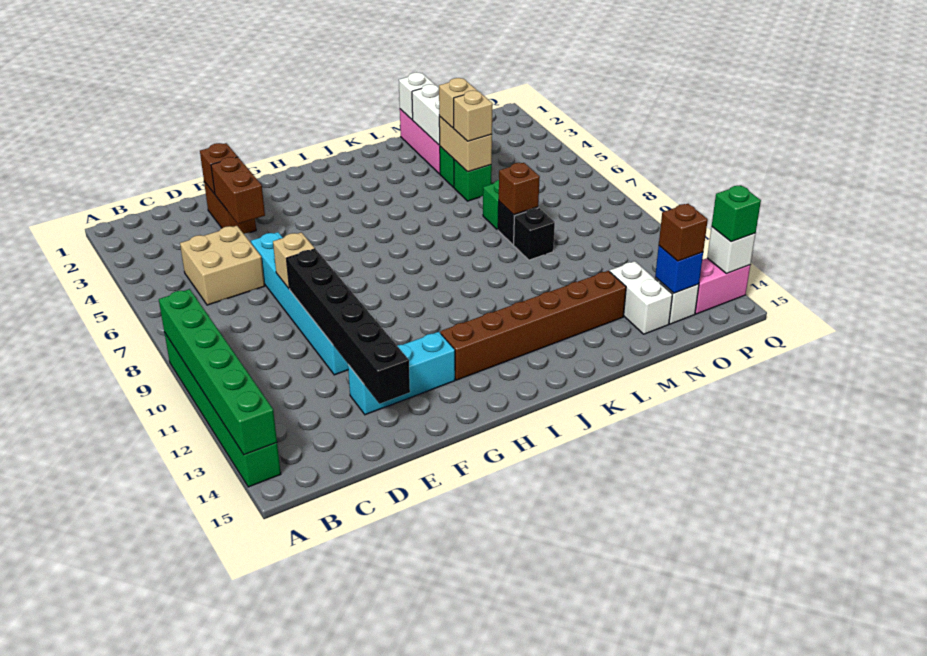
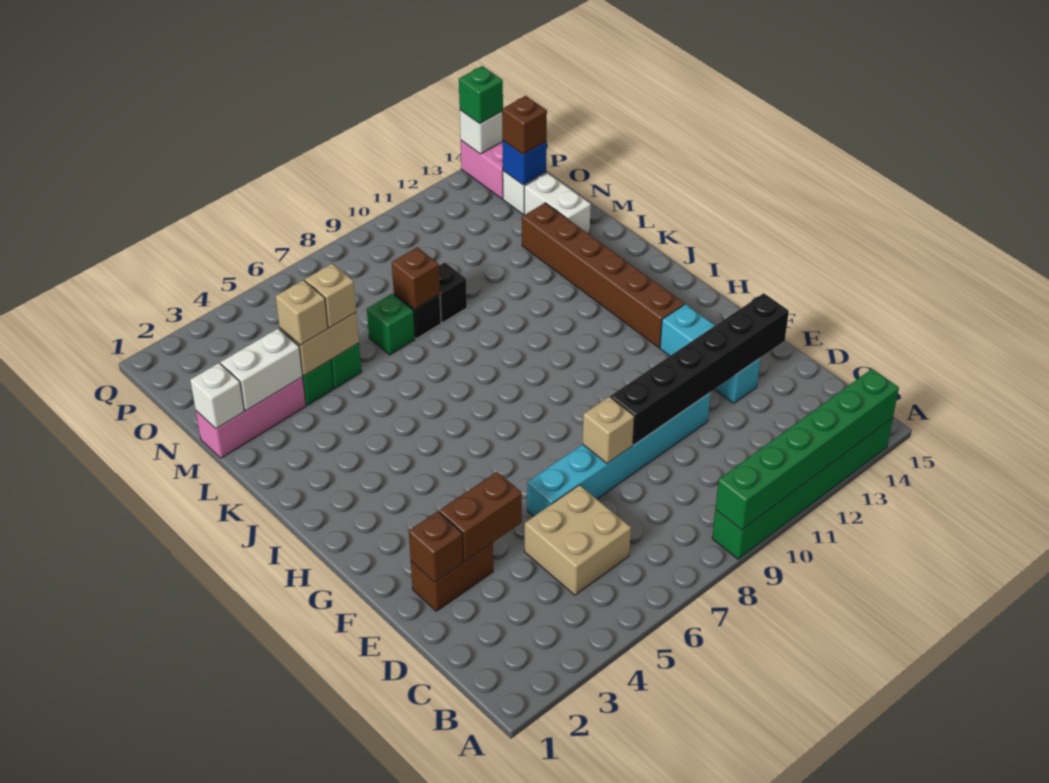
white brick N13:N14 level 1 -> white brick M14:N14 level 1

